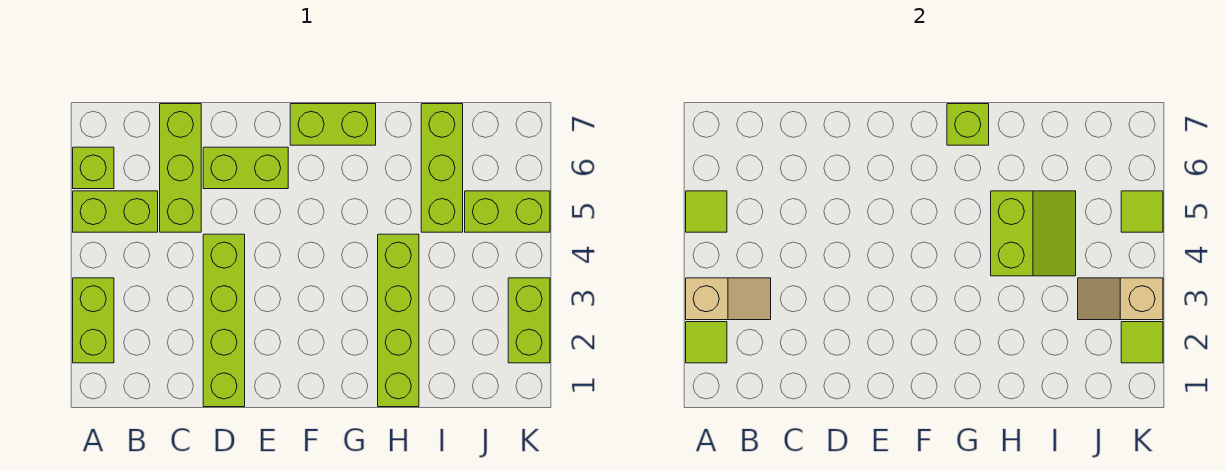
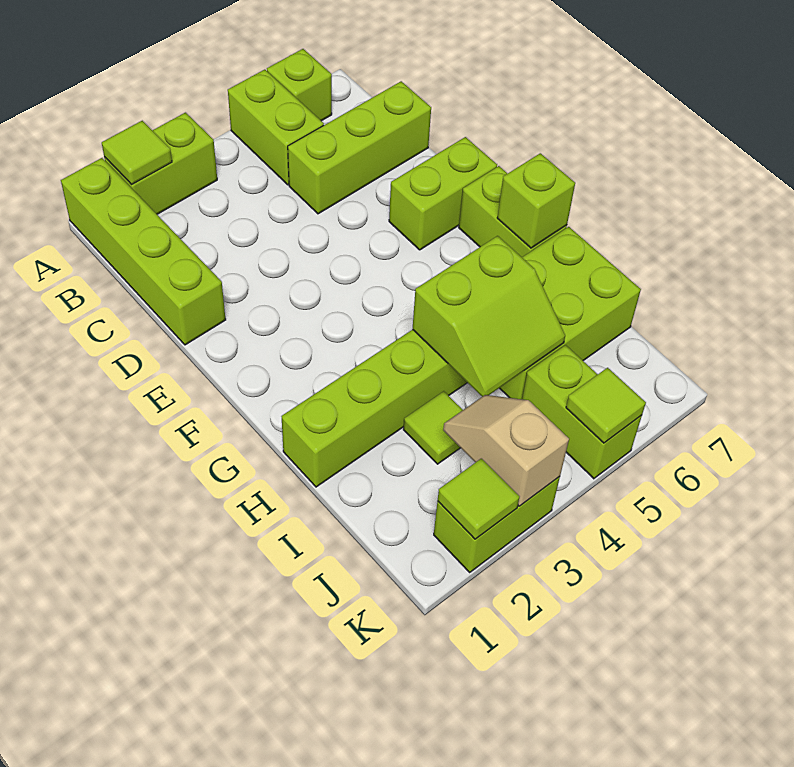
tan slope A3:B3 level 2 top A -> none
lime tile A5 level 2 -> lime tile I3 level 1
lime brick D1:D4 level 1 -> lime brick A1:D1 level 1
lime brick D6:E6 level 1 -> lime brick E6:E7 level 1
lime brick I5:I7 level 1 -> lime brick H5:I7 level 1

